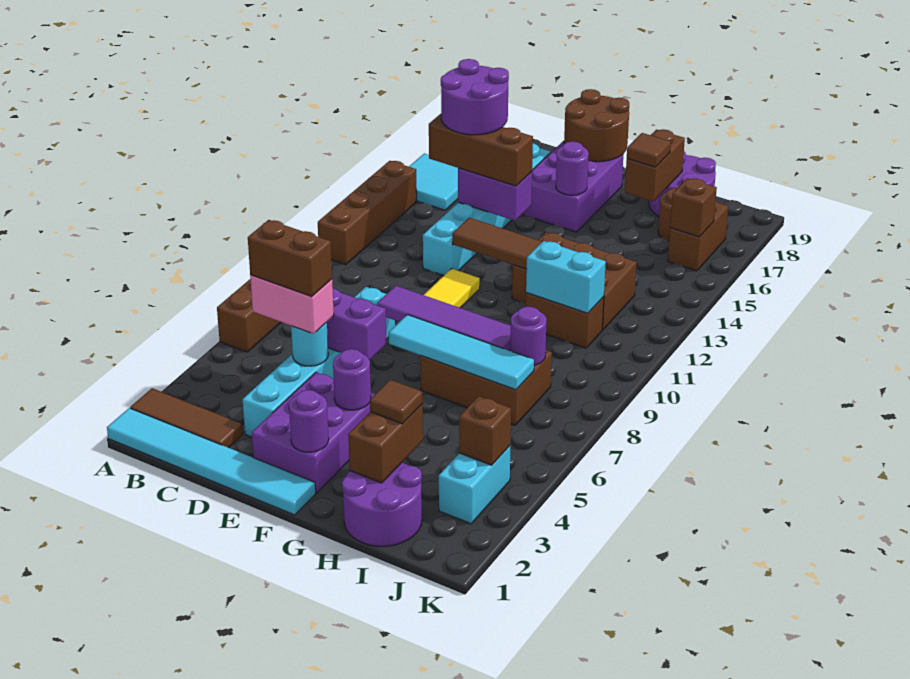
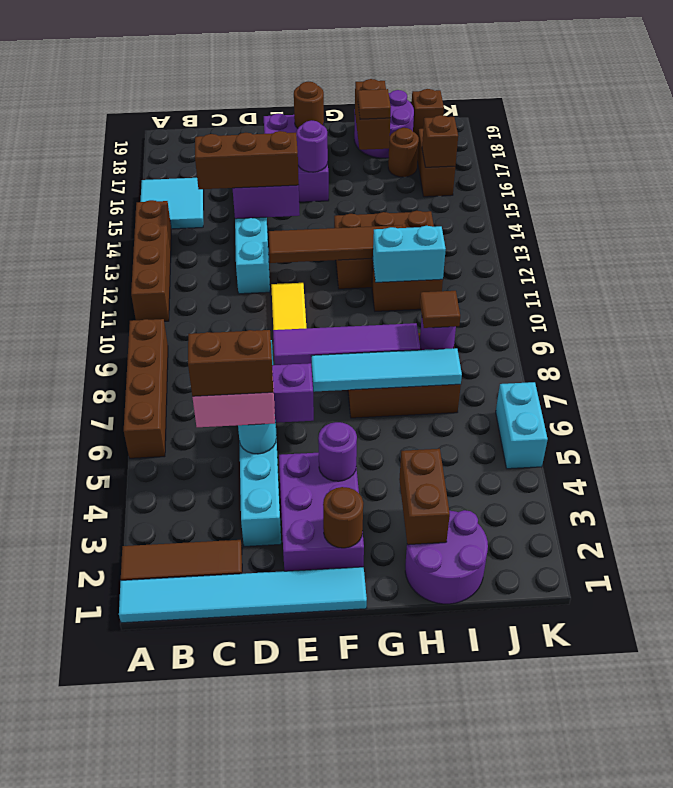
purple round brick C14:D15 level 4 -> none
brown round brick E18:F19 level 2 -> brown round brick F18 level 2
purple round brick F2 level 2 -> brown round brick F2 level 2
brown tile H3 level 3 -> brown tile I8 level 3
cyan brick J3:J4 level 1 -> cyan brick K5:K6 level 1
brown brick J4 level 2 -> brown brick J19 level 1

